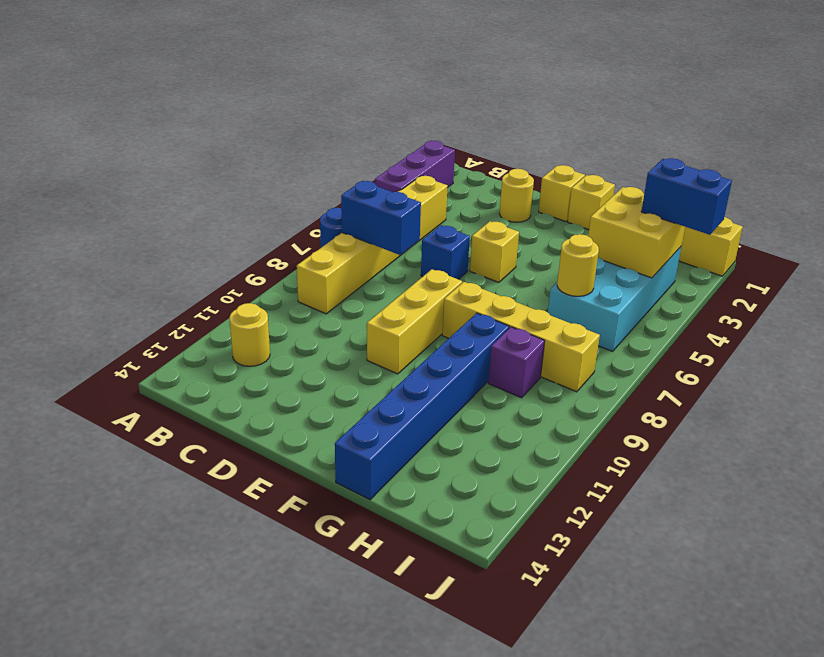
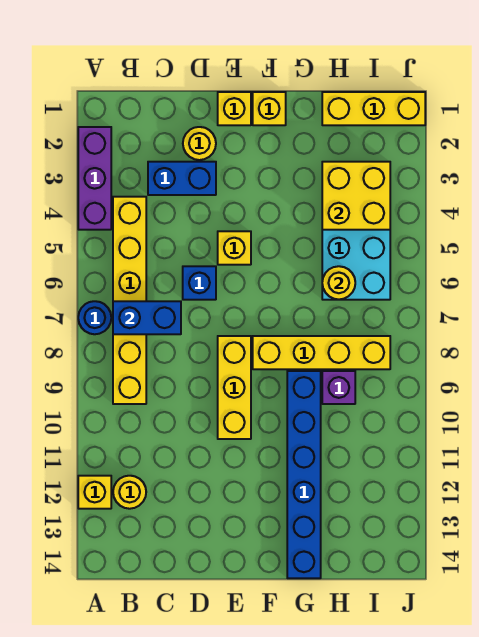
none -> yellow brick A12 level 1
blue brick I3:J3 level 3 -> blue brick C3:D3 level 1

